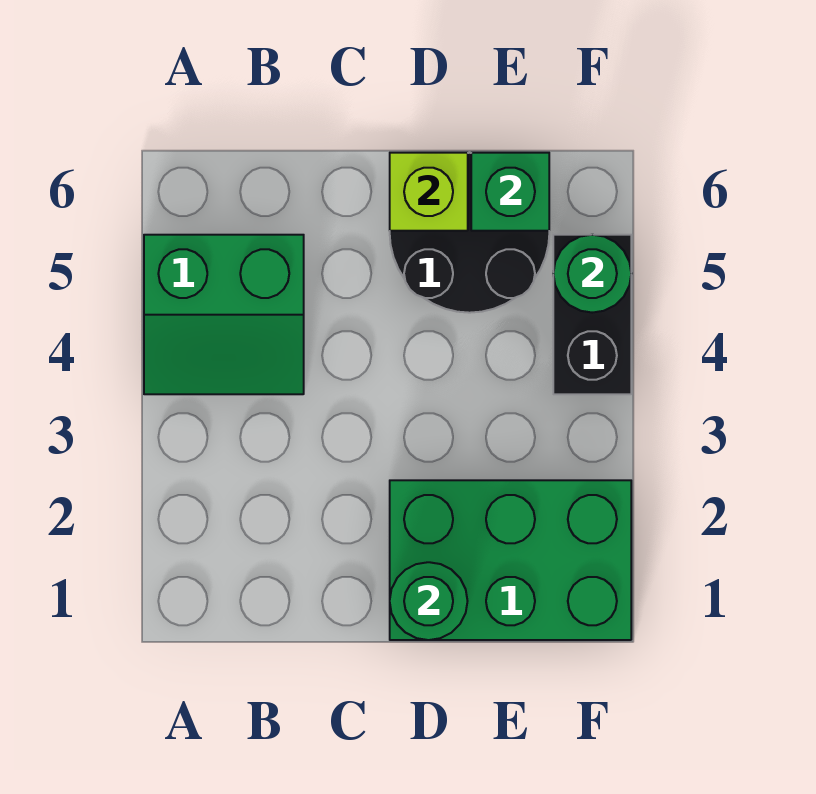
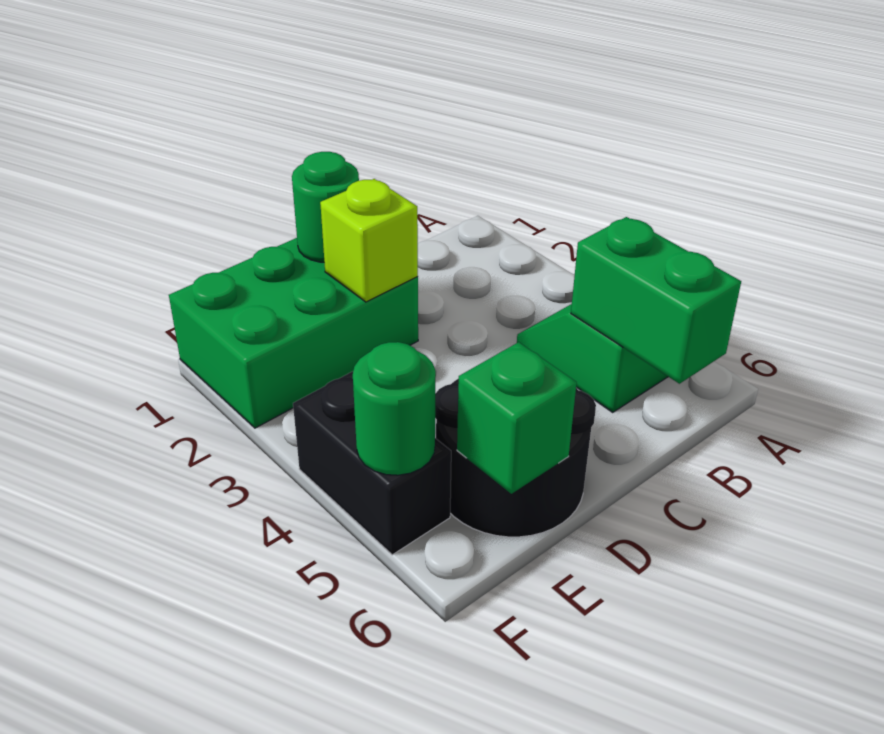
none -> green brick B5:B6 level 2
lime brick D6 level 2 -> lime brick D2 level 2

